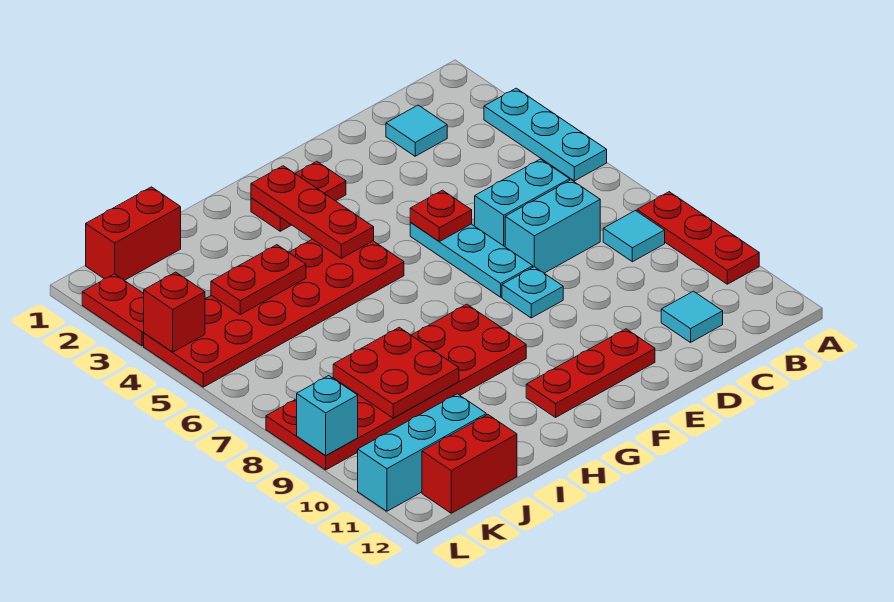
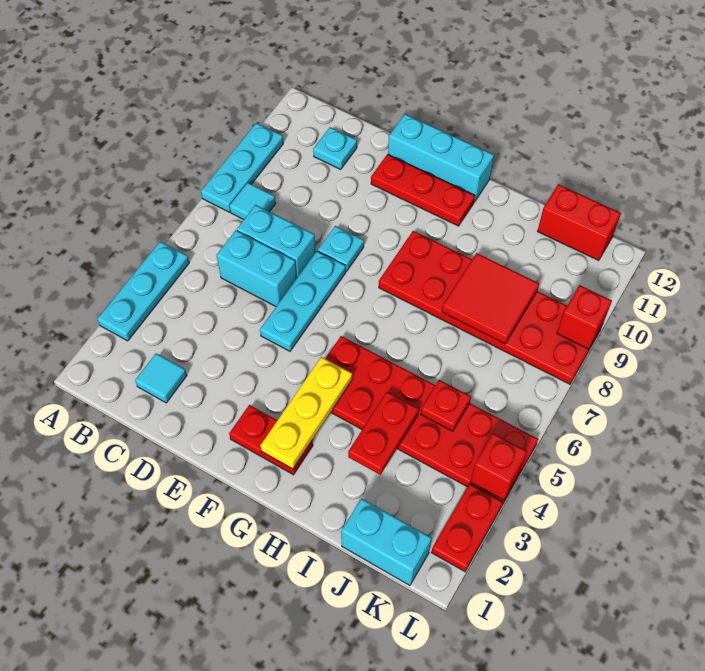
red plate A8:A10 level 1 -> cyan plate A8:A10 level 1
cyan tile C11 level 1 -> cyan plate C11 level 1
red plate E5 level 2 -> red plate J5 level 2
red plate G2:G4 level 2 -> yellow plate G2:G4 level 2
red plate I4:J4 level 2 -> red plate I3:I4 level 2
red plate I8:J9 level 2 -> red tile I8:J9 level 2
red brick J1:K1 level 1 -> cyan brick J1:K1 level 1
cyan brick J11:L11 level 1 -> cyan brick E12:G12 level 1
cyan brick L9 level 2 -> red brick L9 level 2

